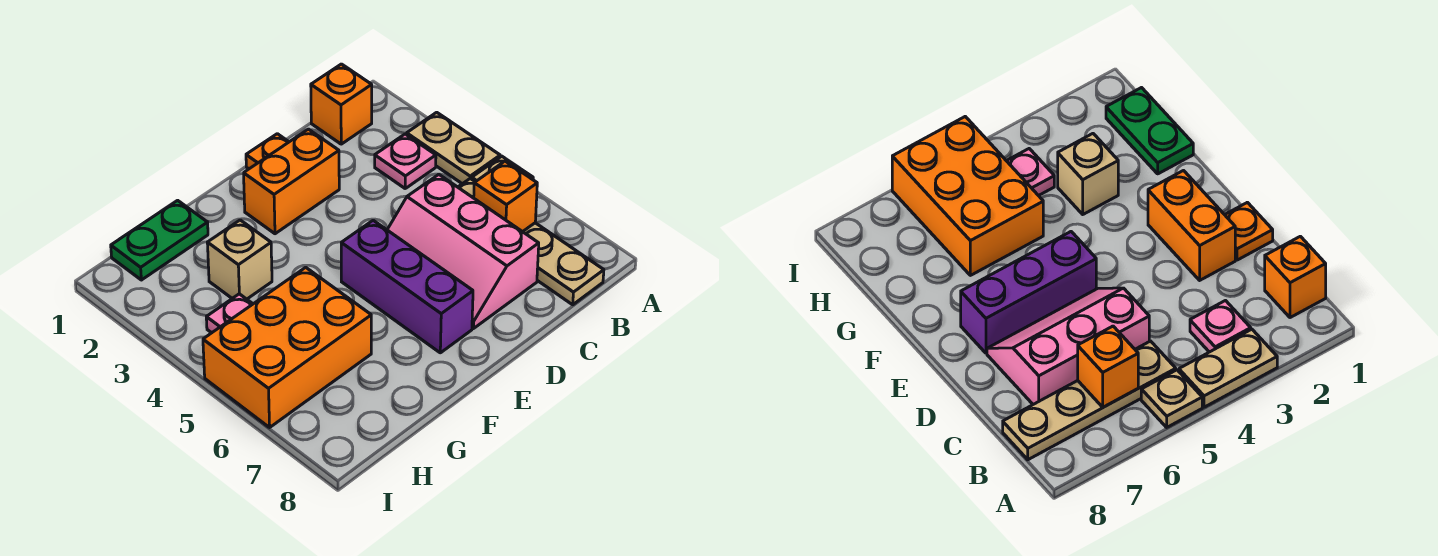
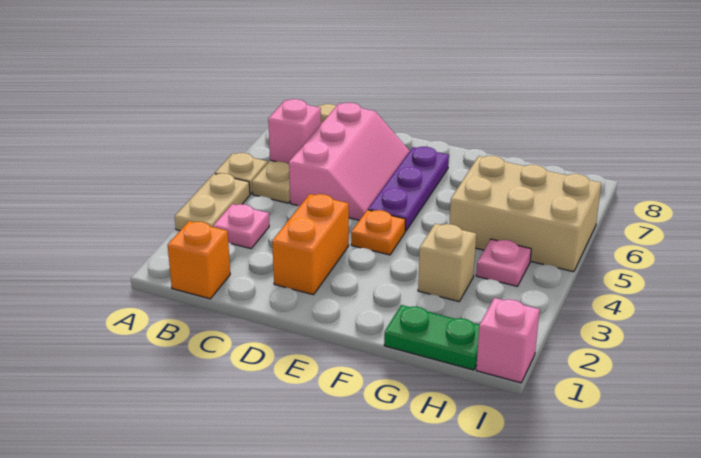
orange brick B6 level 2 -> pink brick B6 level 2
orange plate D1 level 1 -> orange plate E4 level 1
orange brick D2:E2 level 1 -> orange brick D2:D3 level 1
purple brick E5:E7 level 1 -> purple plate E5:E7 level 1
orange brick G5:I6 level 1 -> tan brick G5:I6 level 1
none -> pink brick I1 level 1

